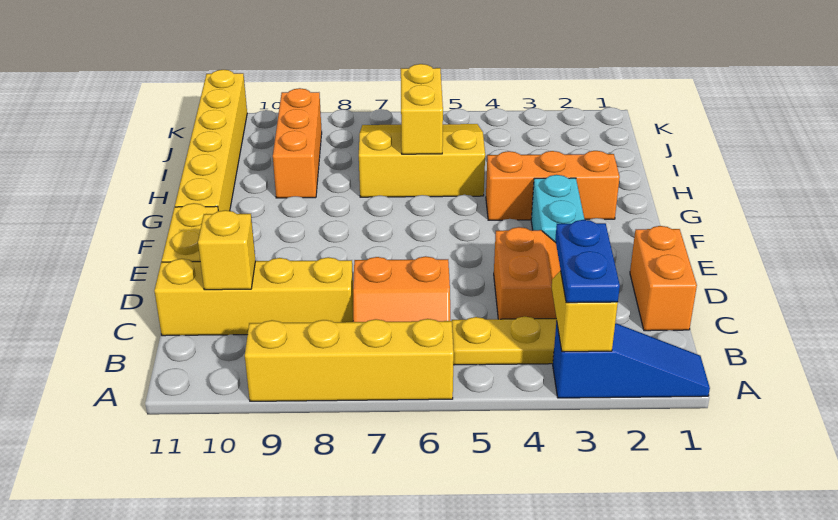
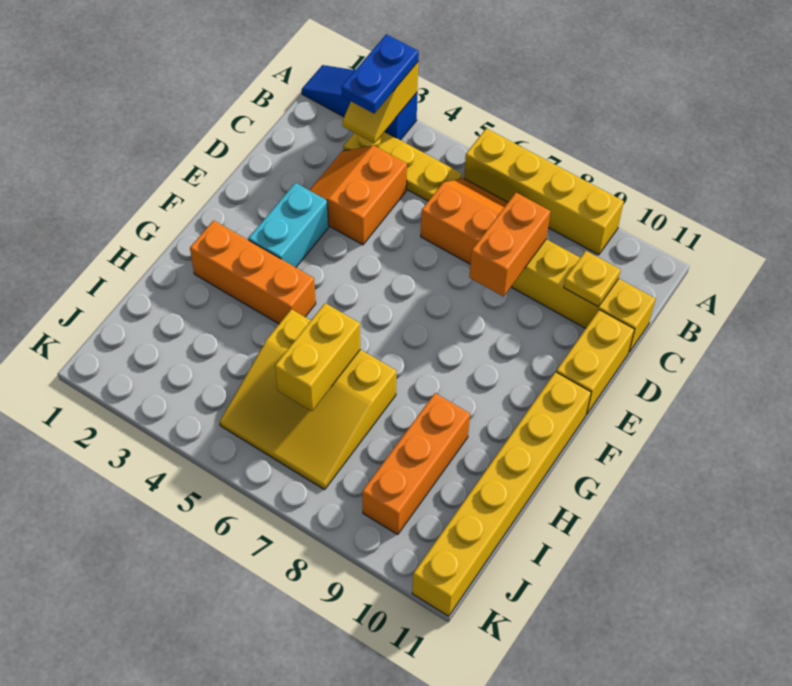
orange brick C1:D1 level 1 -> orange brick C8:D8 level 2
yellow brick C10 level 2 -> yellow plate C10 level 2

